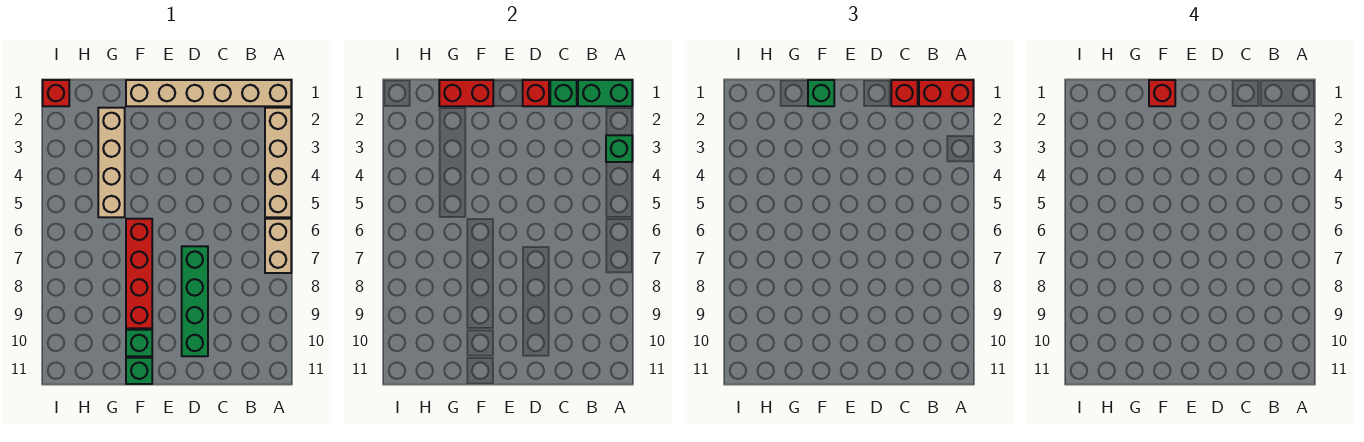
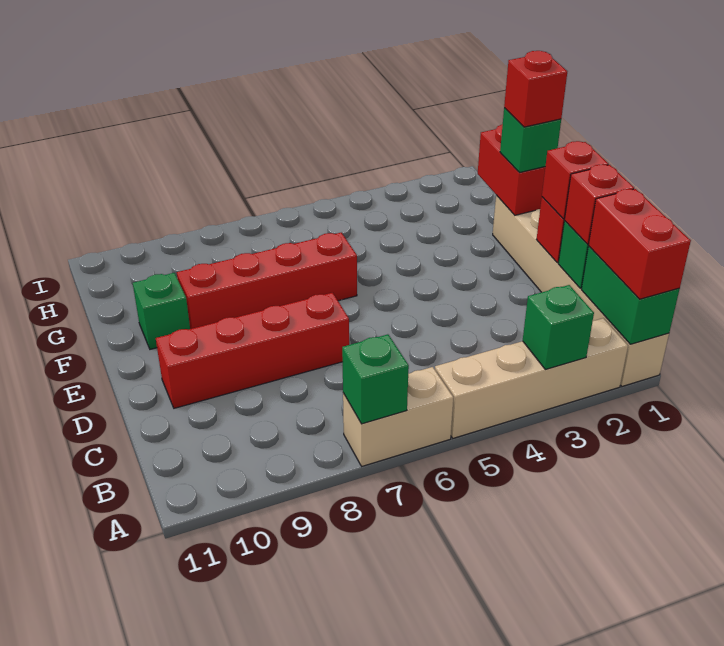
green brick D7:D10 level 1 -> red brick D7:D10 level 1
green brick F11 level 1 -> green brick A7 level 2
tan brick G2:G5 level 1 -> none
red brick I1 level 1 -> red brick D1 level 3

